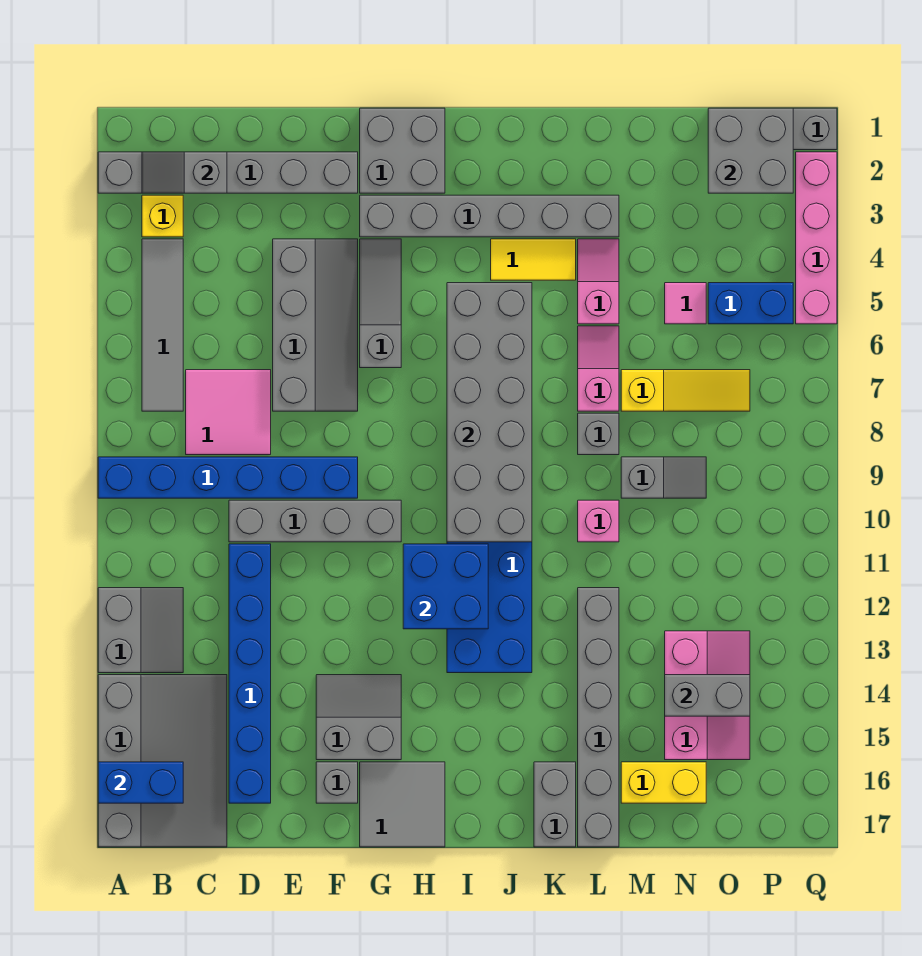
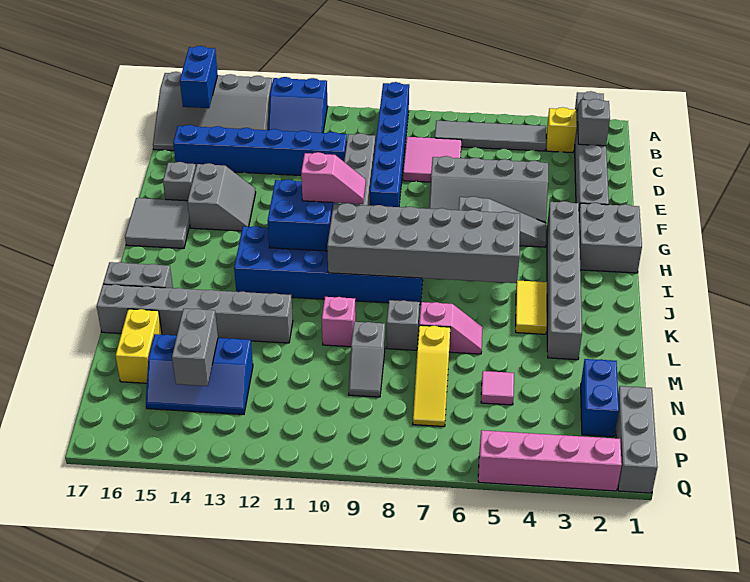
grey slope A12:B13 level 1 top A -> blue slope A12:B13 level 1 top A
pink slope L4:L5 level 1 top 5 -> pink slope H10:H11 level 3 top 11
pink slope N13:O15 level 1 top N -> blue slope N13:O15 level 1 top N
grey brick O1:P2 level 2 -> none
blue brick O5:P5 level 1 -> blue brick N2:O2 level 1

